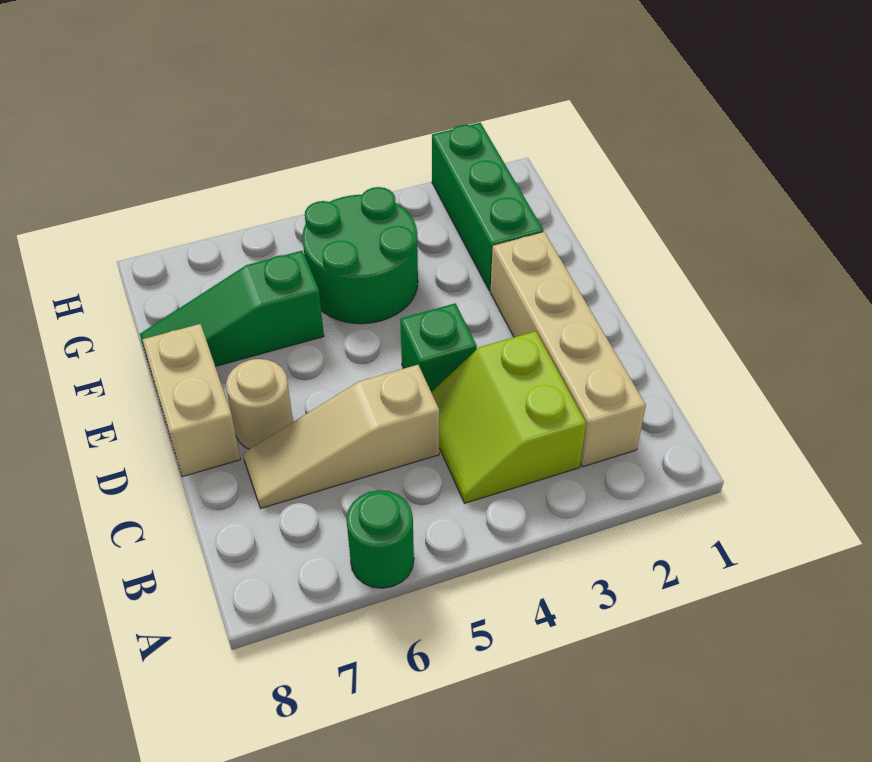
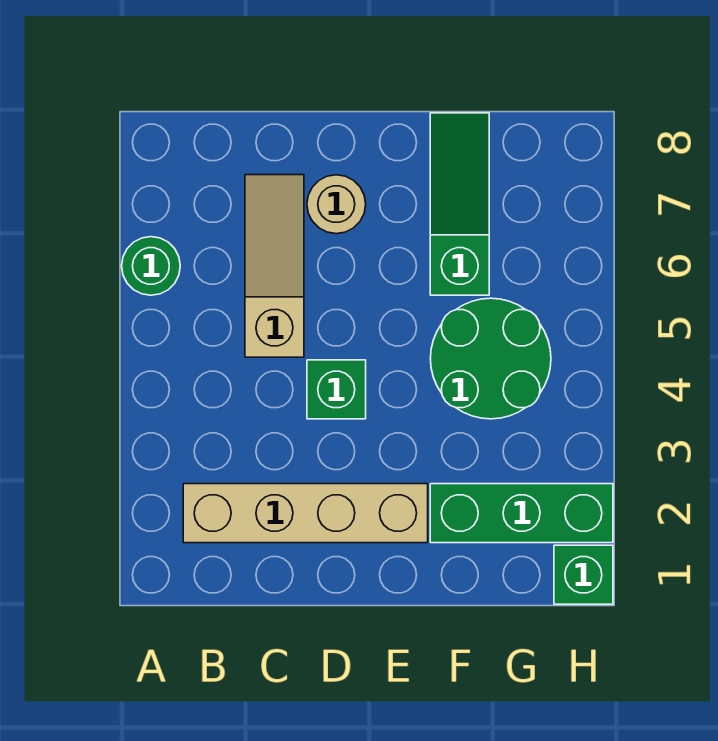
lime slope B3:C4 level 1 top 3 -> none
tan brick D8:E8 level 1 -> none
none -> green brick H1 level 1

